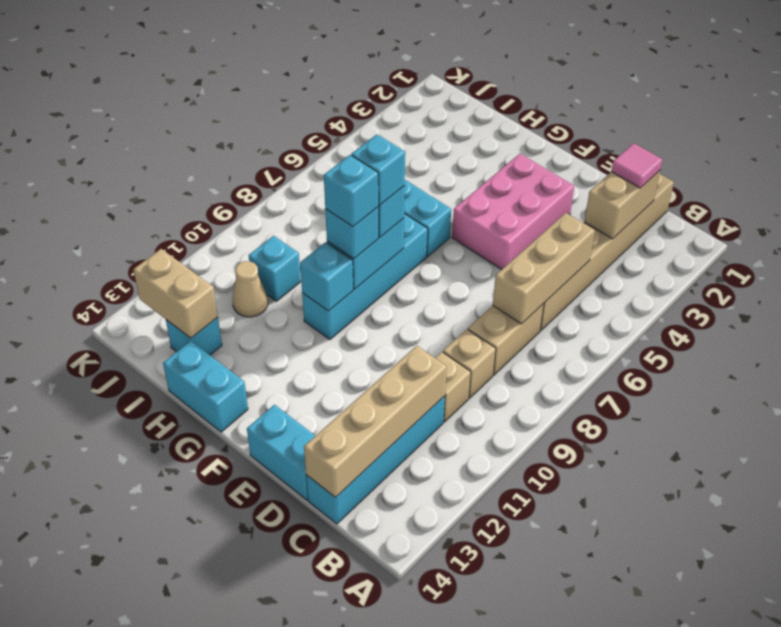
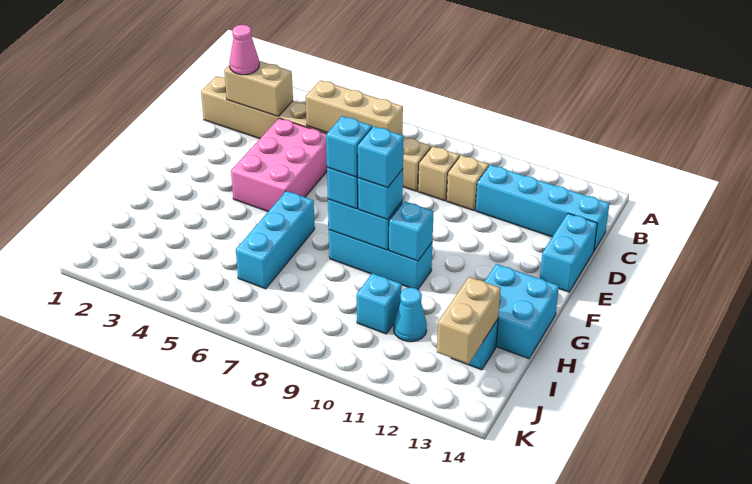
pink tile C2 level 3 -> pink cone C2 level 3
tan brick C11:C14 level 2 -> none
pink brick E3:F5 level 1 -> pink brick D4:F5 level 1
cyan brick G7:G10 level 1 -> cyan brick G8:G10 level 1
cyan brick G14:H14 level 1 -> cyan brick G13:H14 level 1
tan cone I11 level 1 -> cyan cone I11 level 1

